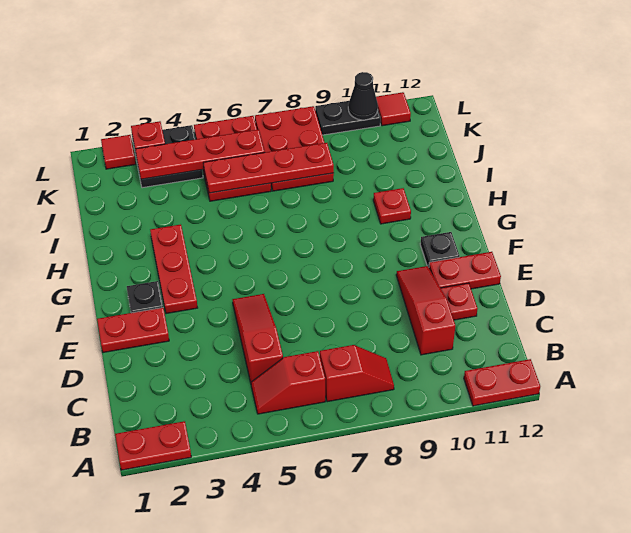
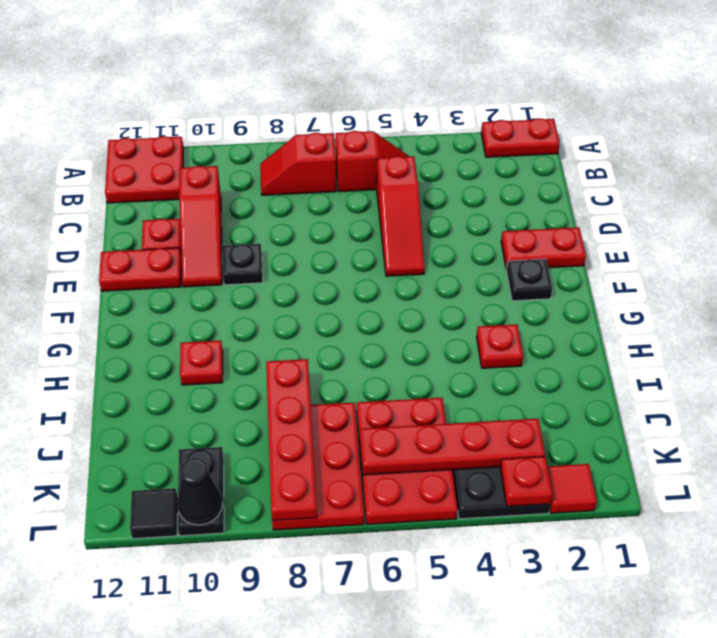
red plate A11:A12 level 1 -> red plate A11:B12 level 1
red plate F3:H3 level 1 -> red plate H3 level 1
black plate F11 level 1 -> black plate E9 level 1
red plate J5:J8 level 2 -> red plate I8:L8 level 2
black plate L9:L10 level 1 -> black plate K10:L10 level 1
red tile L11 level 1 -> black tile L11 level 1

